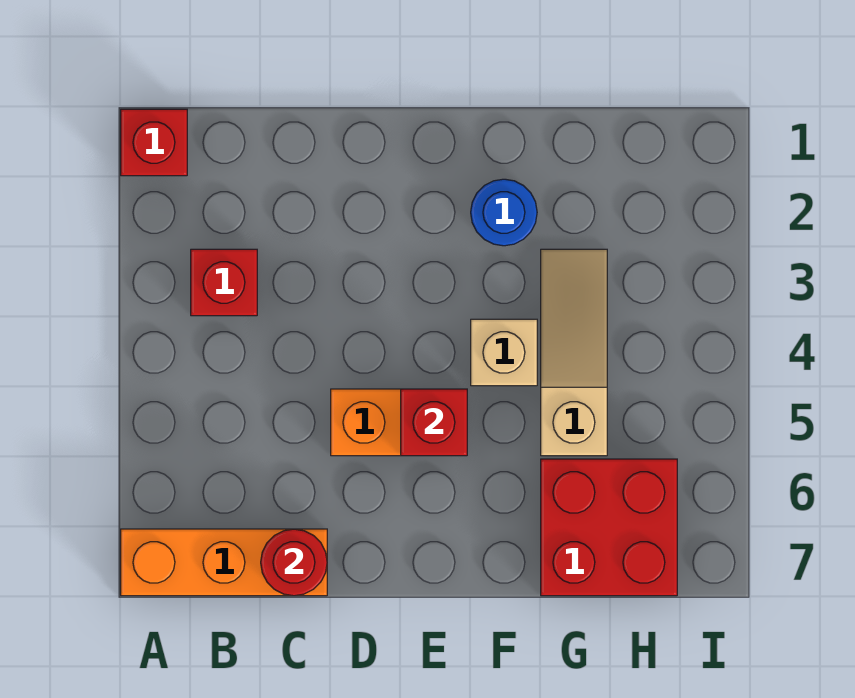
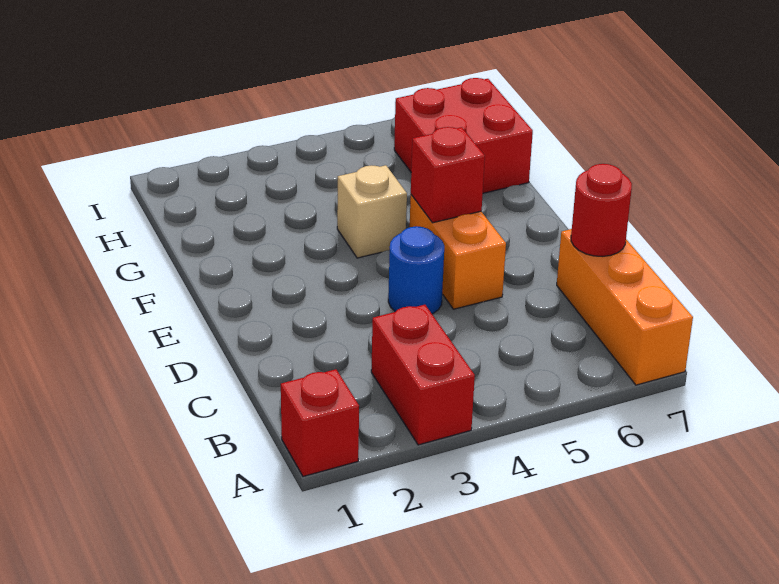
red brick B3 level 1 -> red brick A3:B3 level 1
blue round brick F2 level 1 -> blue round brick D4 level 1
tan slope G3:G5 level 1 top 5 -> none

